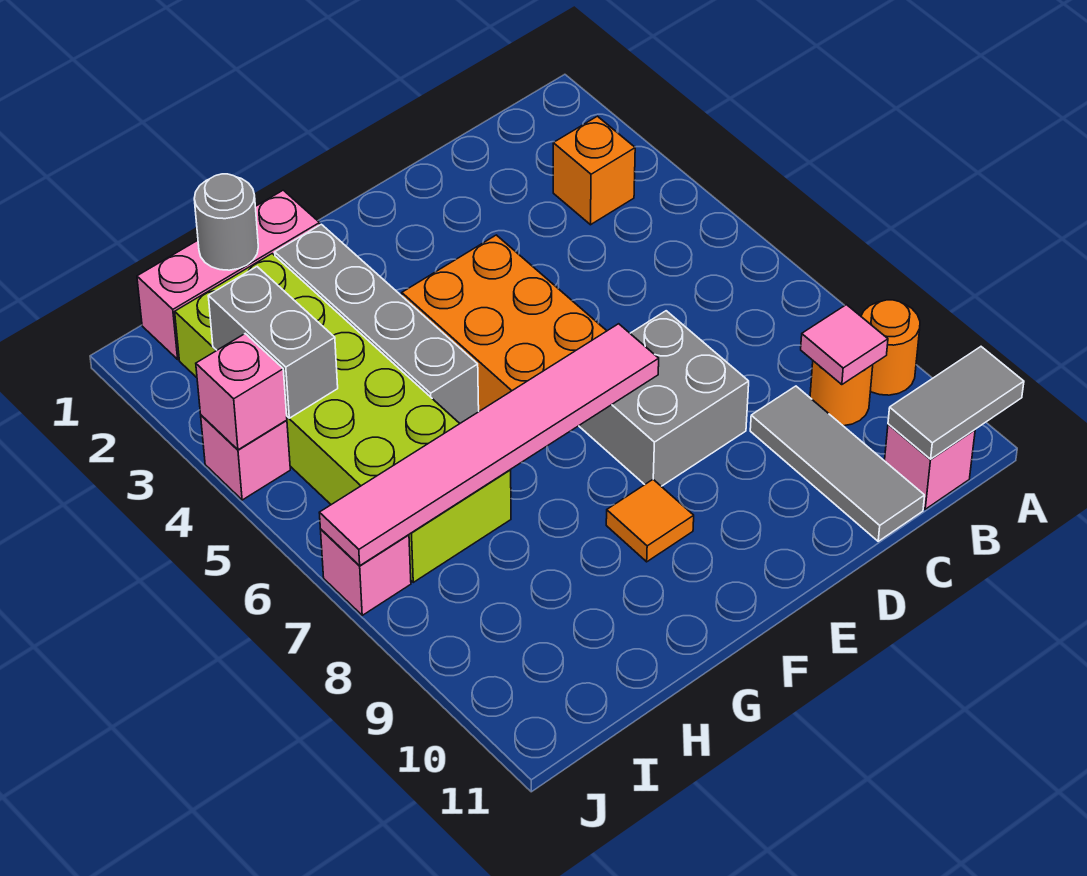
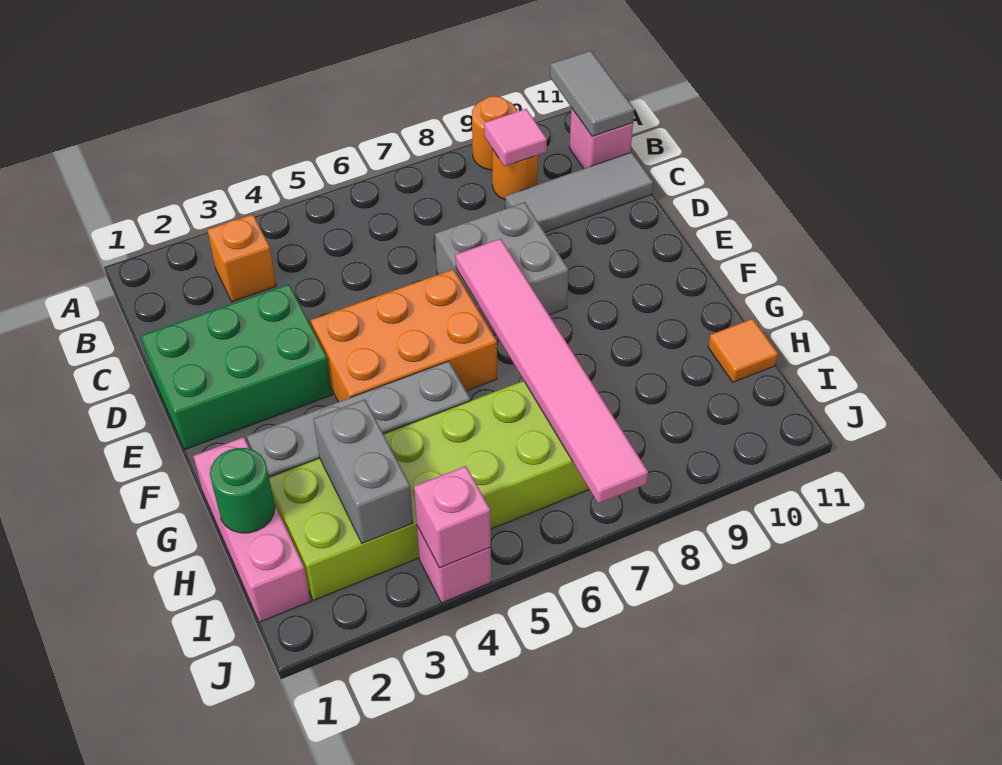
none -> green brick D1:E3 level 1
orange tile F9 level 1 -> orange tile H11 level 1
grey round brick H1 level 2 -> green round brick H1 level 2
grey brick I3:I4 level 2 -> grey brick H3:I3 level 2
pink brick J7 level 1 -> none

